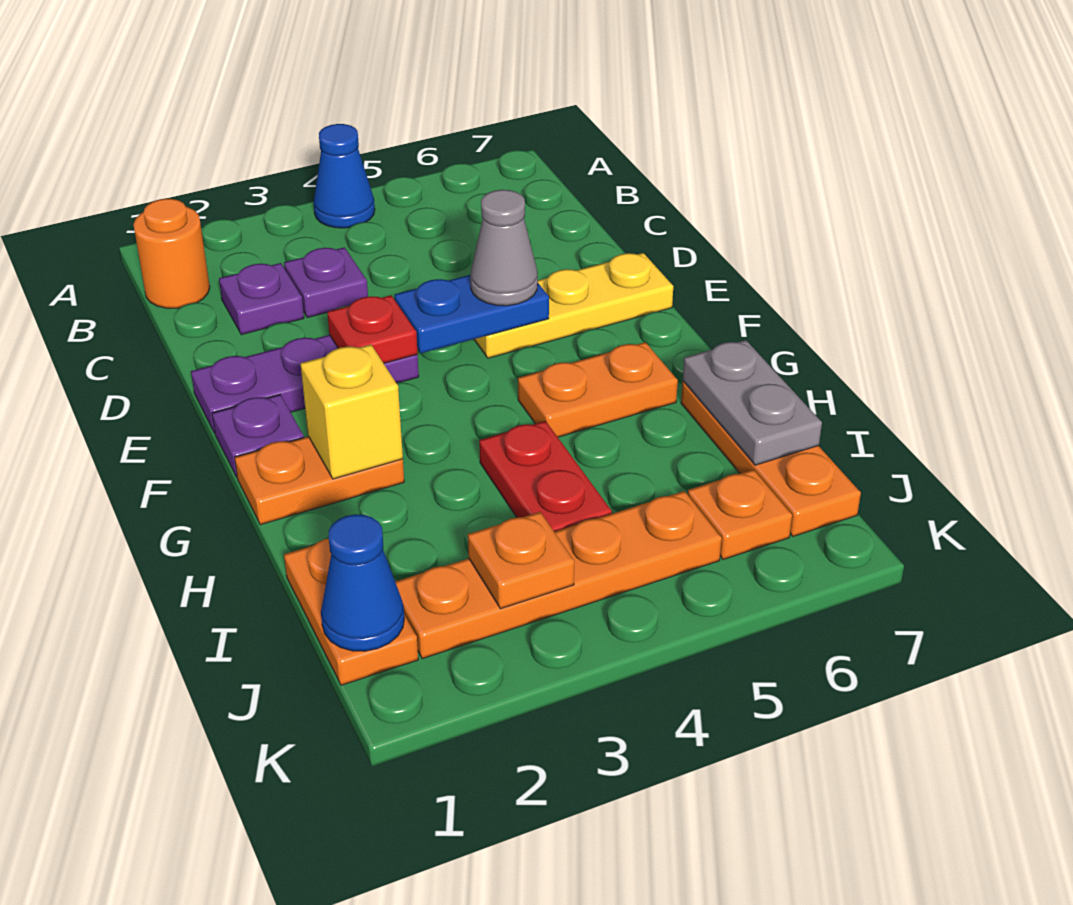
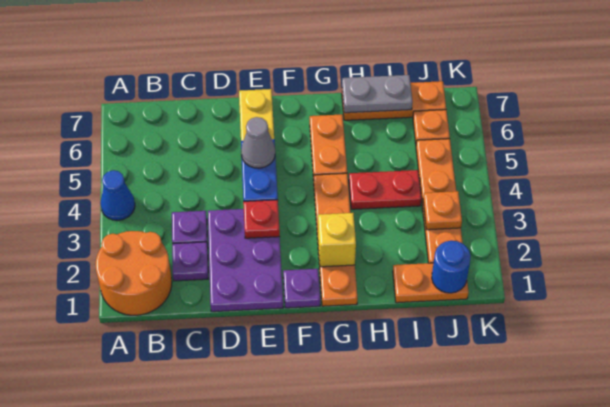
orange round brick B1 level 1 -> orange round brick A1:B2 level 1
purple plate E1:E3 level 1 -> purple plate D1:E3 level 1
orange plate G1:G2 level 1 -> orange plate G1:G4 level 1
blue cone J1 level 2 -> blue round brick J1 level 2

